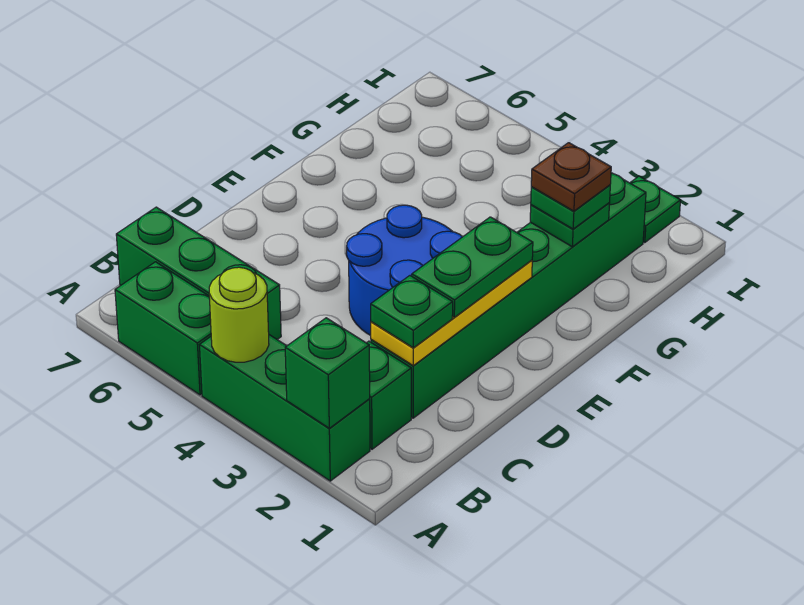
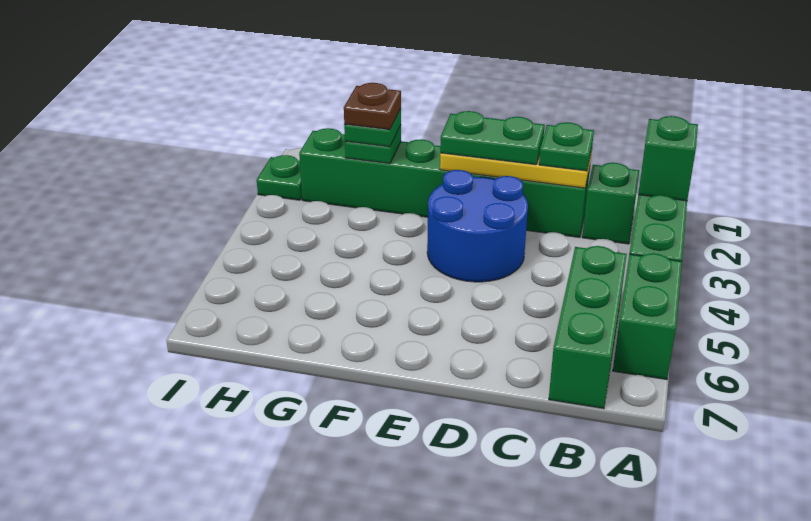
lime round brick A4 level 2 -> none

